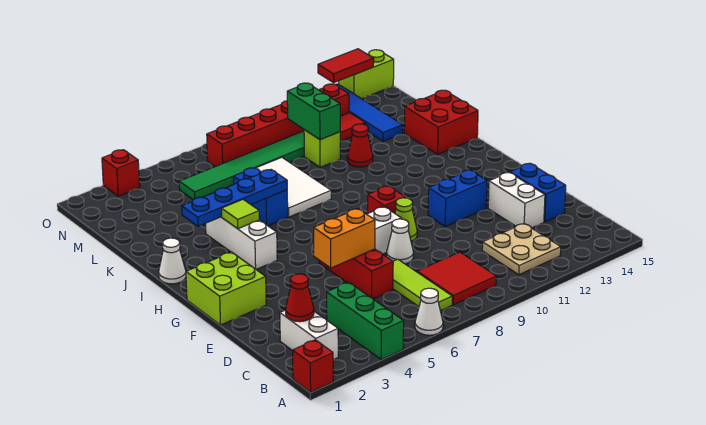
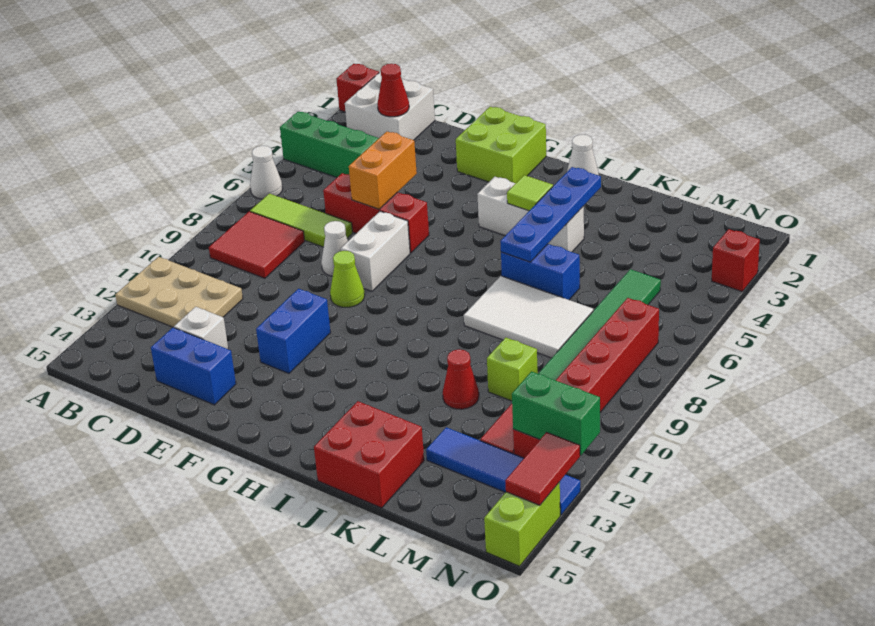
white brick B2:C2 level 1 -> white brick B1:C2 level 1
tan plate B11:C12 level 1 -> tan plate A11:C12 level 1
white brick D13:E13 level 1 -> white brick D13 level 1
red brick G9 level 1 -> none
green brick L10:M10 level 2 -> green brick N12:O12 level 2

